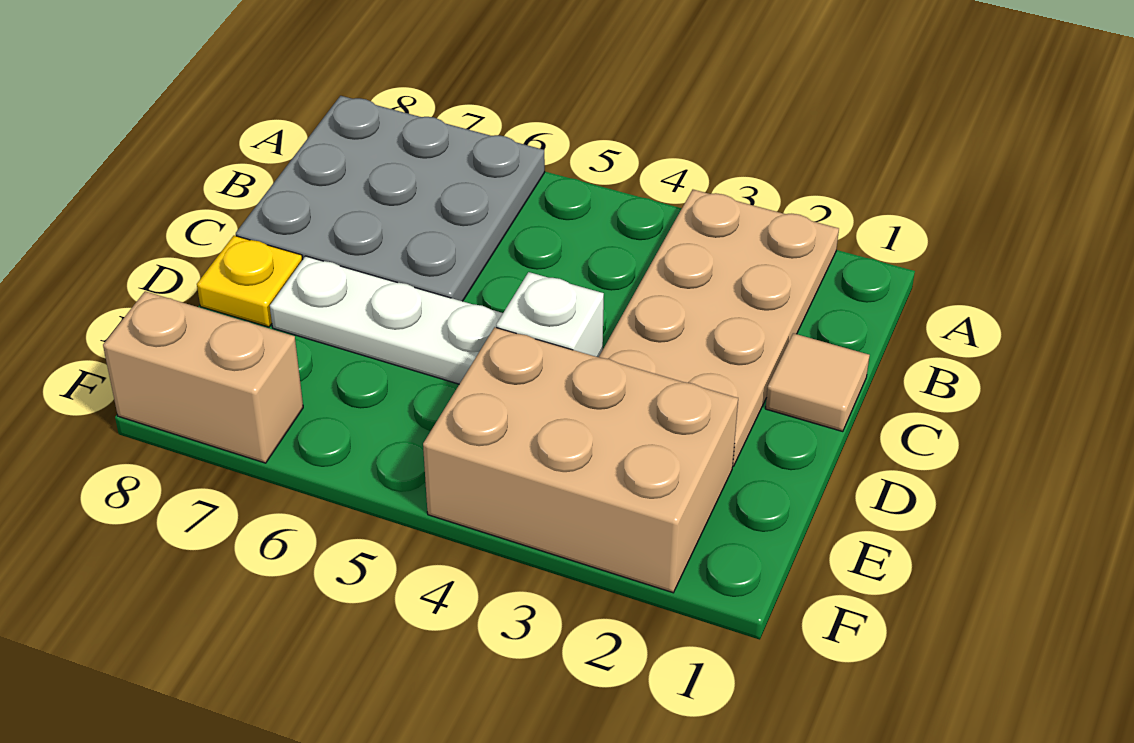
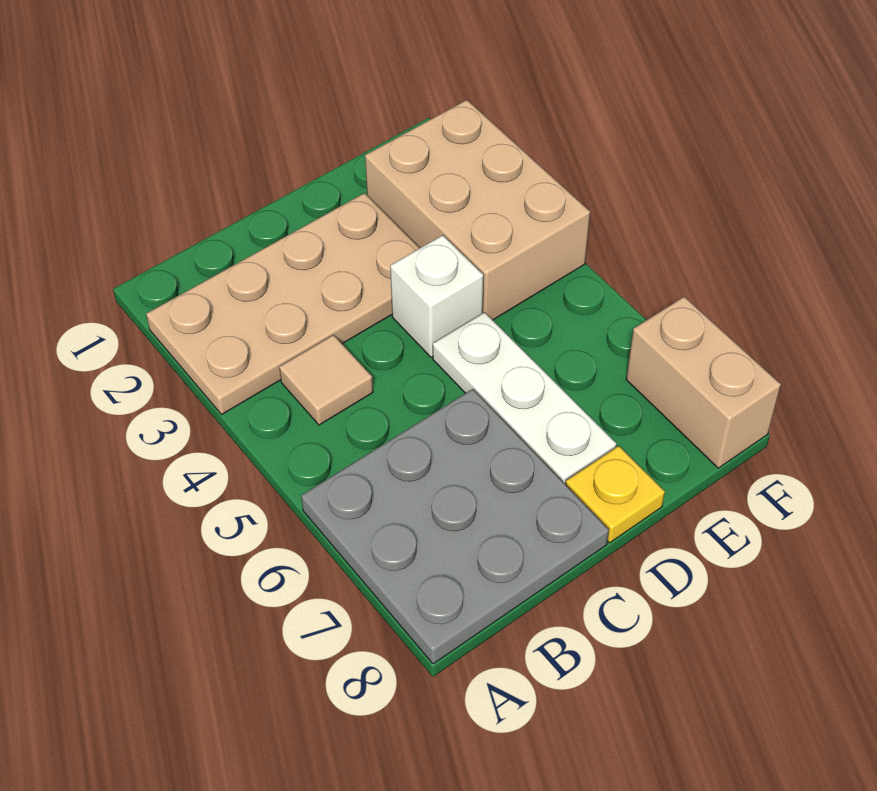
tan tile C1 level 1 -> tan tile B4 level 1

